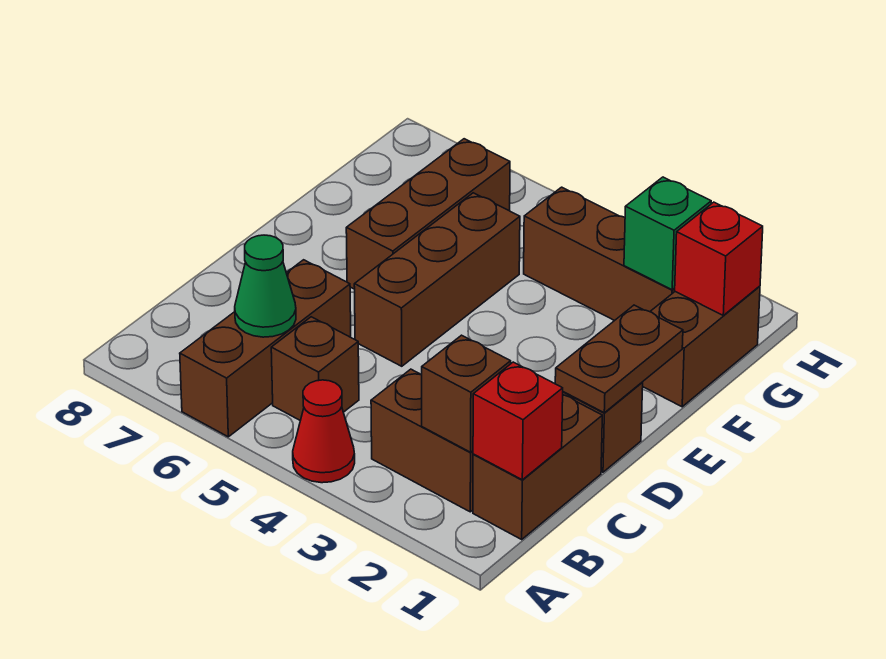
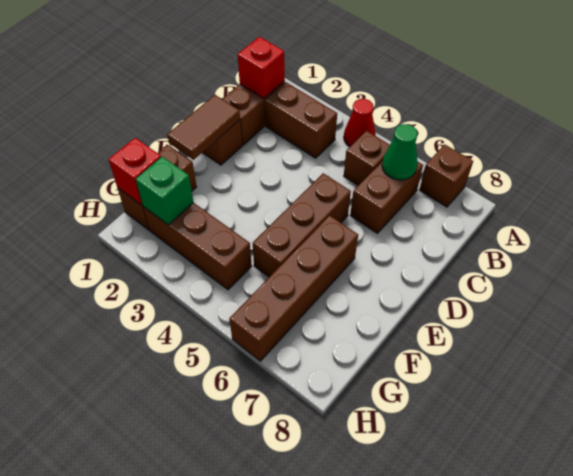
brown brick A6:C6 level 1 -> brown brick B6:C6 level 1
brown brick B2 level 2 -> brown brick A7 level 1
brown plate D1:E1 level 2 -> brown tile D1:E1 level 2
brown brick E6:G6 level 1 -> brown brick E6:H6 level 1

